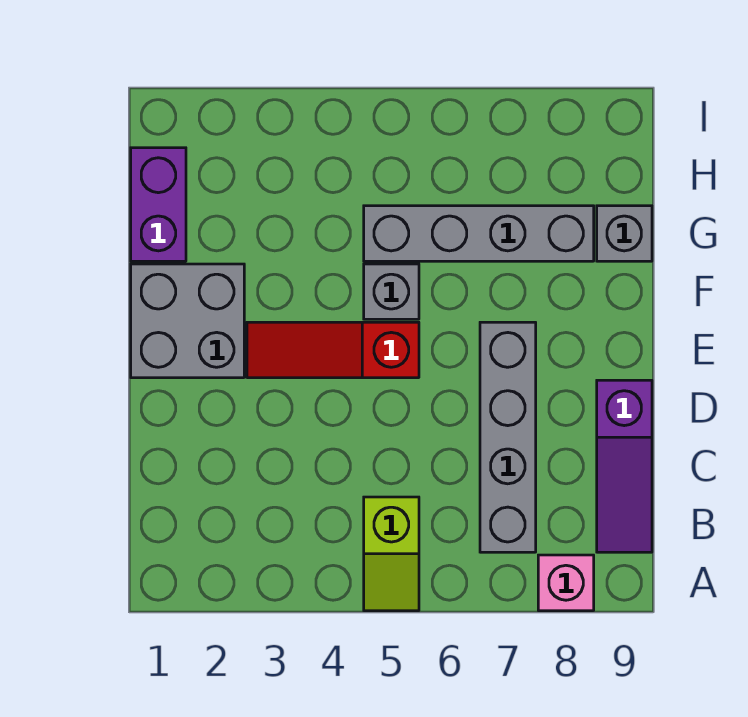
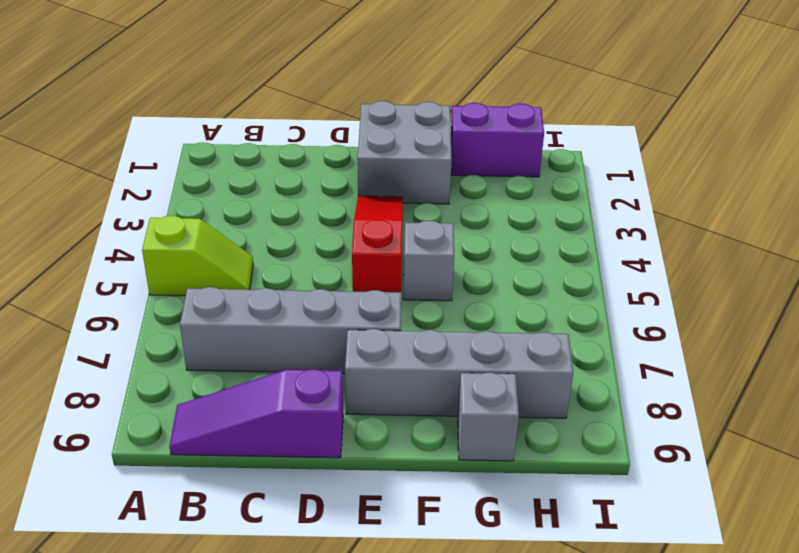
lime slope A5:B5 level 1 top B -> lime slope A5:B5 level 1 top A
pink brick A8 level 1 -> none
grey brick G5:G8 level 1 -> grey brick E8:H8 level 1

